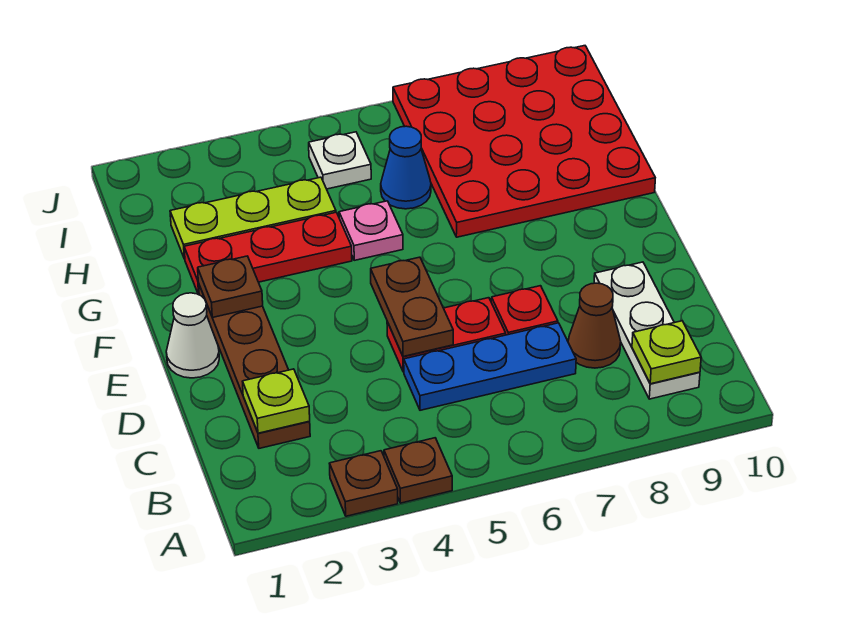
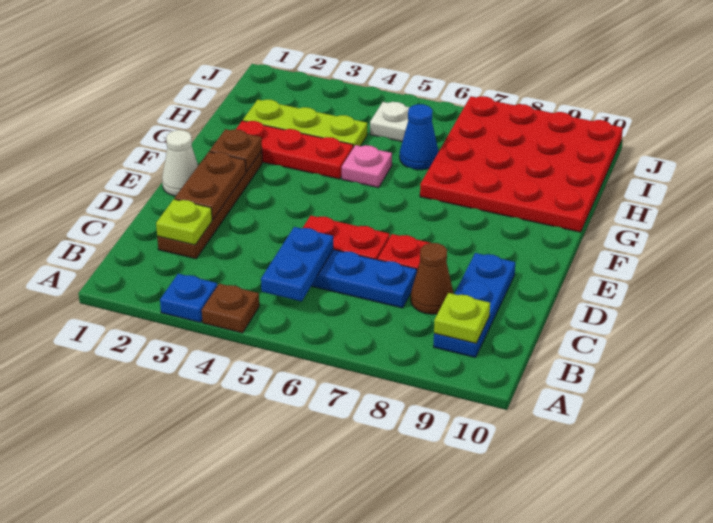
brown plate A3 level 1 -> blue plate A3 level 1
none -> blue plate B5:C5 level 2
white plate B9:D9 level 1 -> blue plate B9:D9 level 1
brown plate D5:E5 level 2 -> brown plate D2:E2 level 2

